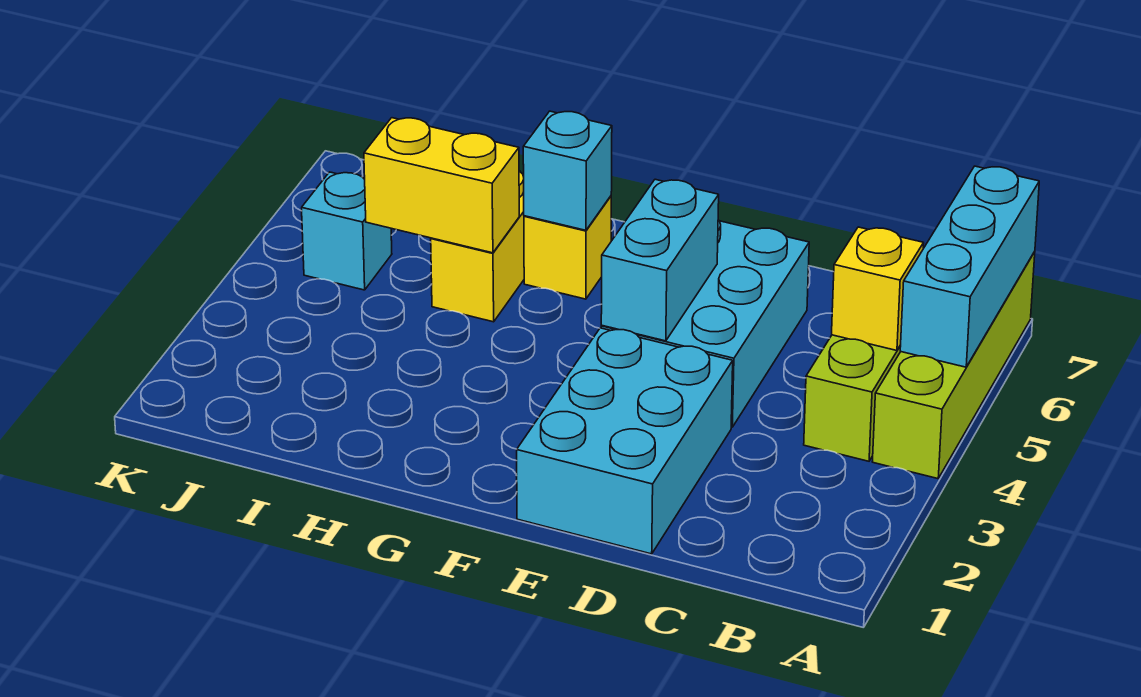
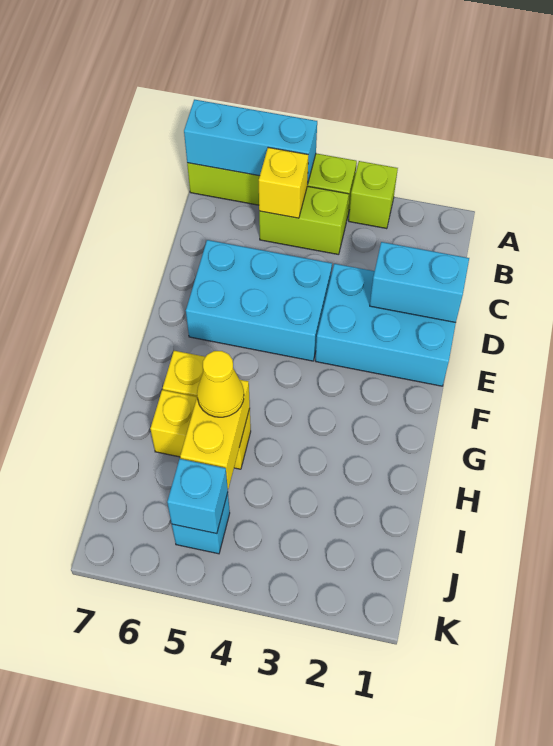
none -> lime brick A3 level 1
cyan brick E4:E5 level 2 -> cyan brick D1:D2 level 2
cyan brick G6 level 2 -> cyan brick J5 level 2
none -> yellow cone H5 level 3

